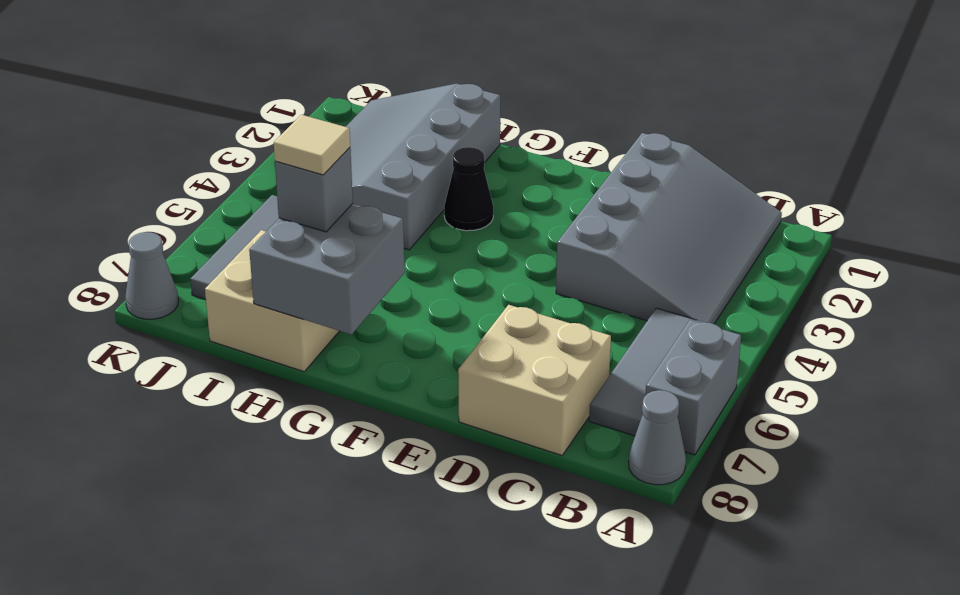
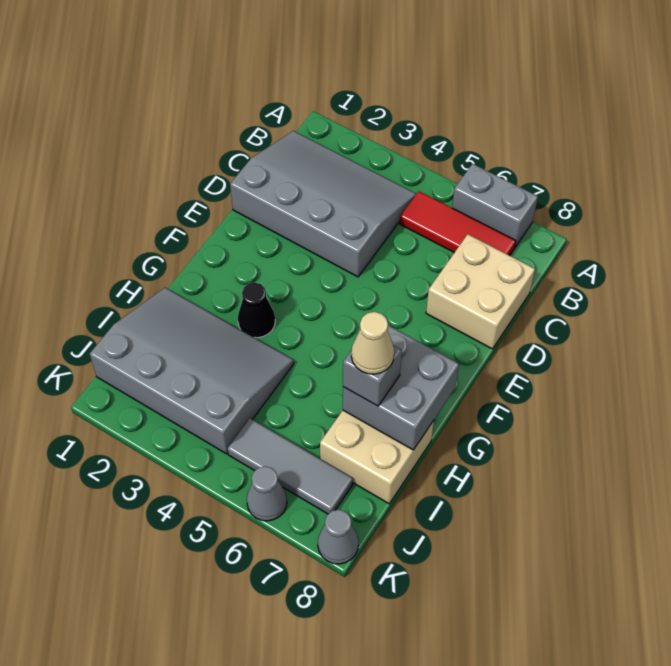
grey cone A8 level 1 -> grey cone K6 level 1
grey tile B5:B7 level 1 -> red tile B5:B7 level 1
grey slope H1:J4 level 1 top H -> grey slope H1:J4 level 1 top J
tan tile H7 level 4 -> tan cone H7 level 4

